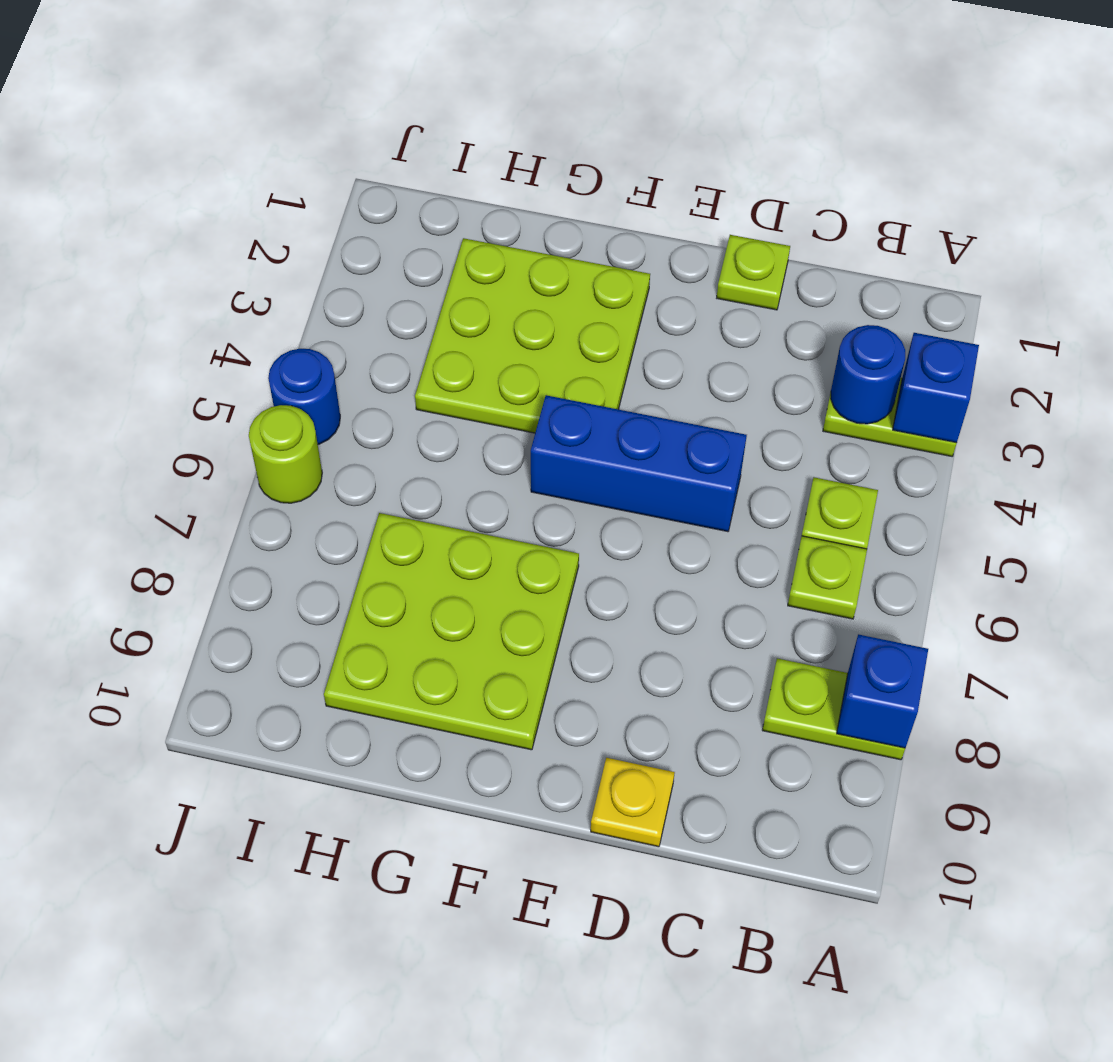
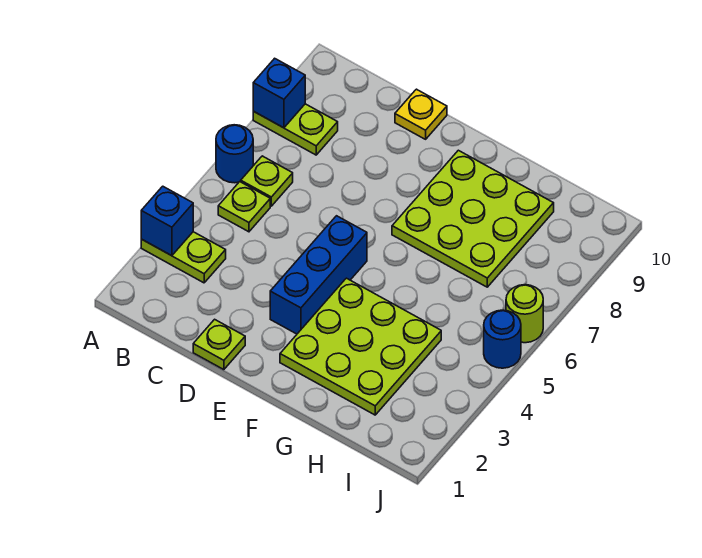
blue round brick B3 level 2 -> blue round brick A6 level 1
blue brick D5:F5 level 1 -> blue brick E3:E5 level 1

